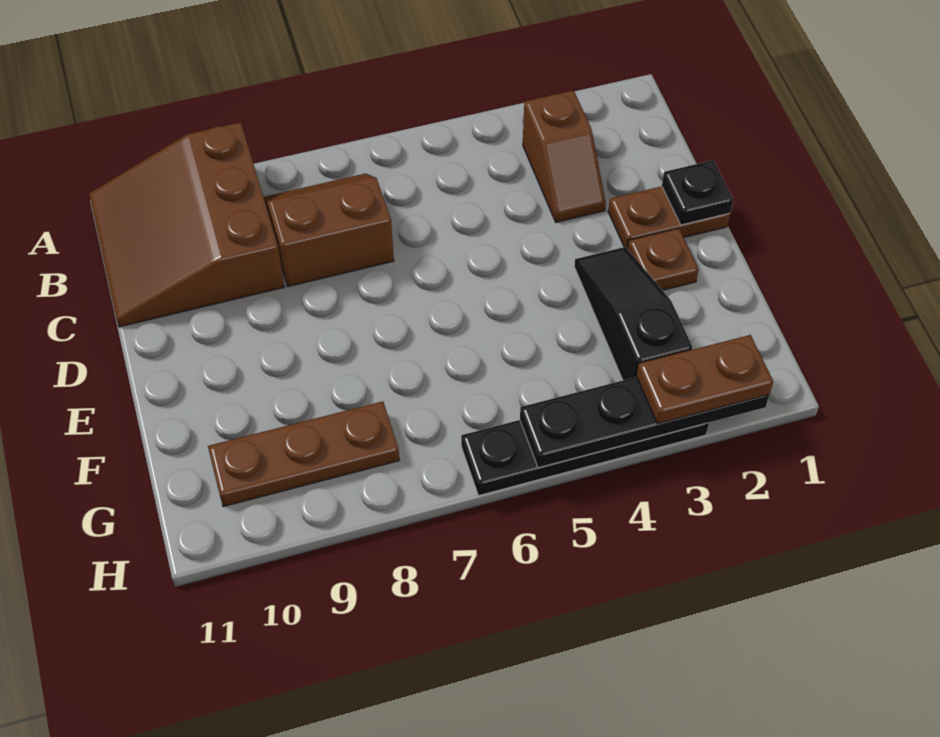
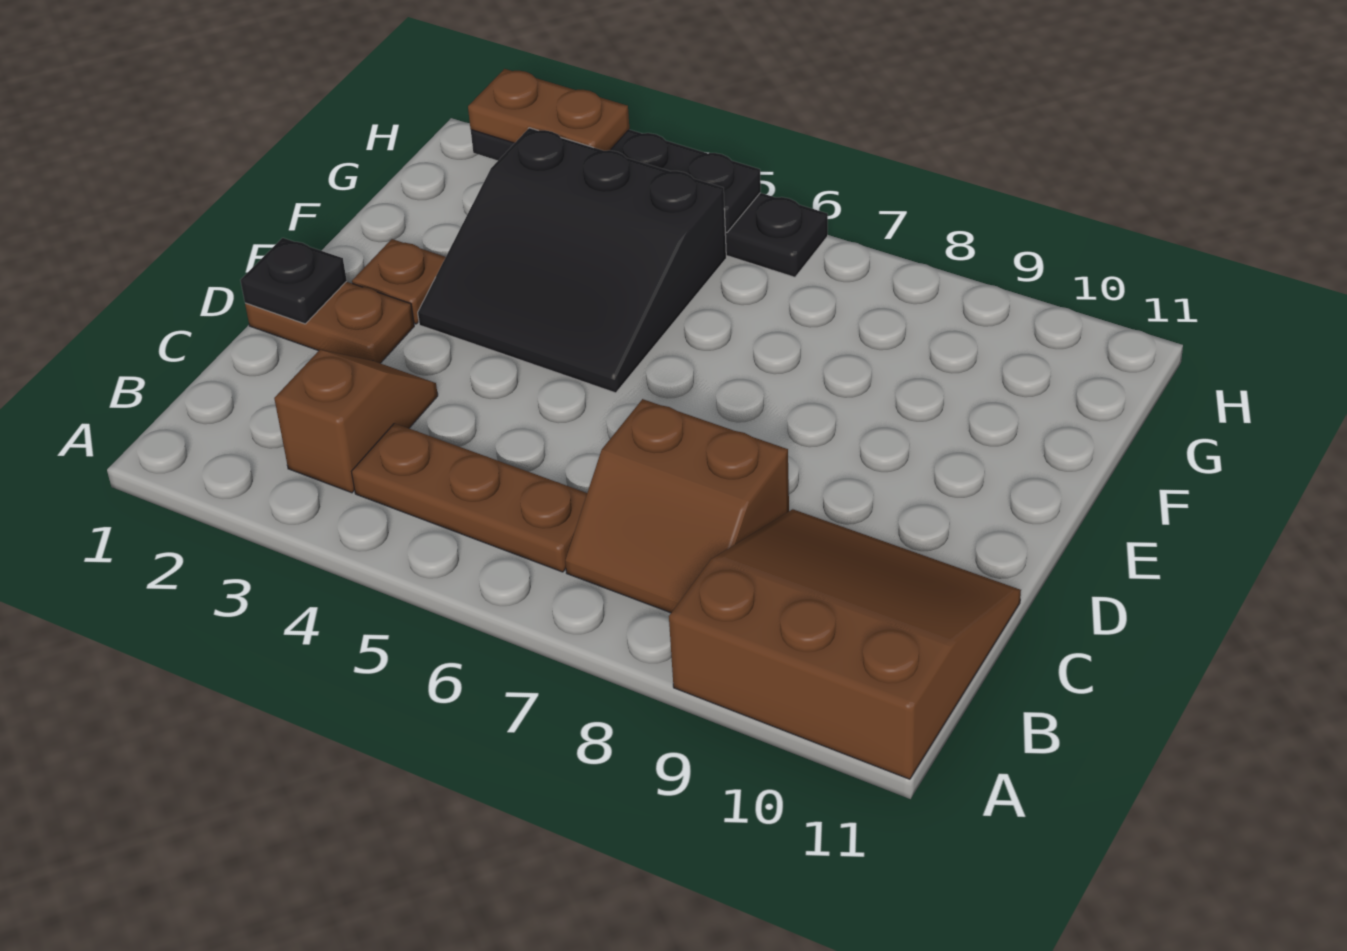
brown slope A9:C11 level 1 top 9 -> brown slope A9:C11 level 1 top A
black slope E3:G3 level 1 top G -> black slope E3:G5 level 1 top G
brown plate G8:G10 level 1 -> brown plate B4:B6 level 1

